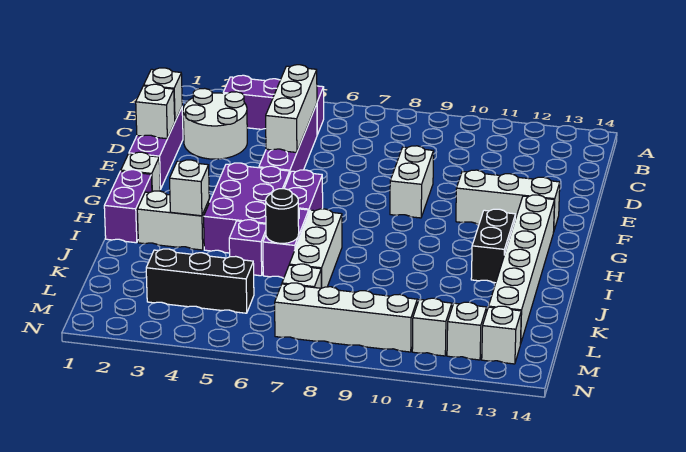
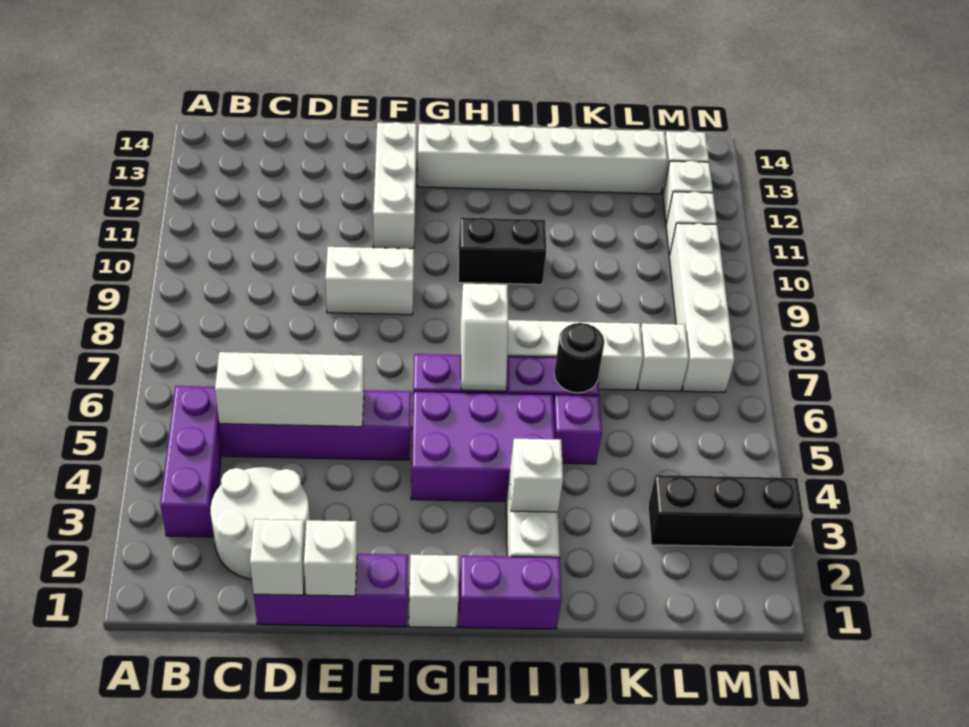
none -> white slope H6:H7 level 2 top 7
black brick H12:I12 level 1 -> black brick H10:I10 level 1
black brick L3:L5 level 1 -> black brick L3:N3 level 1

